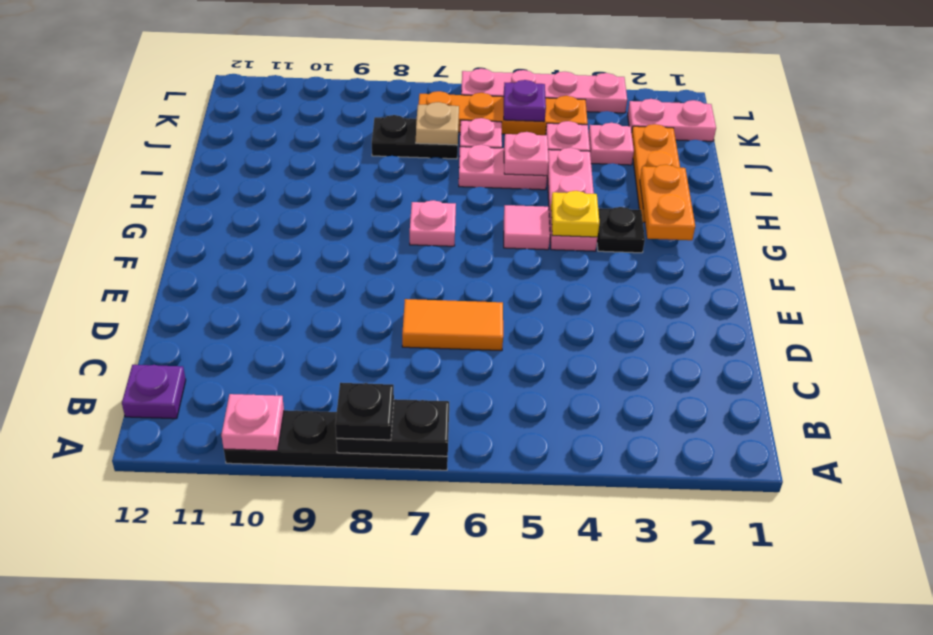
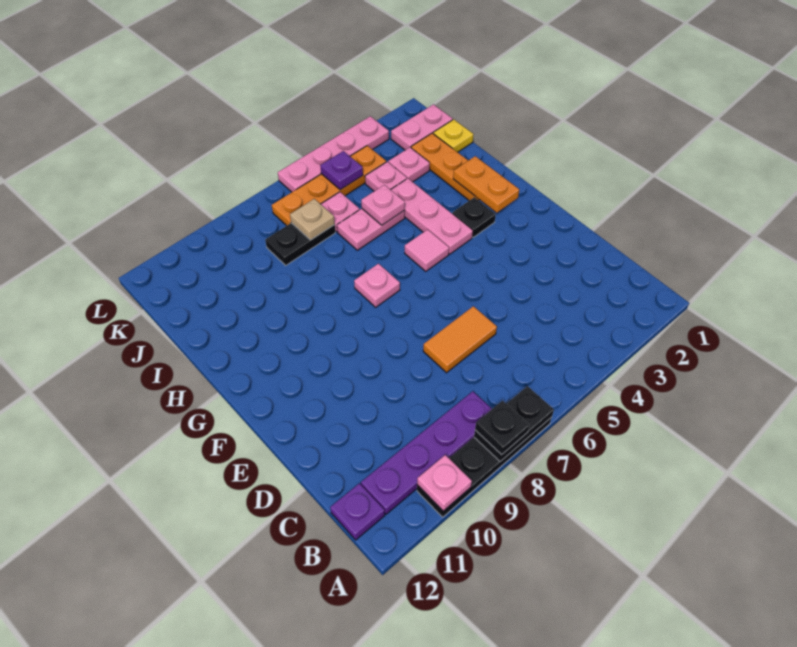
none -> purple plate B8:B11 level 1
yellow plate G4 level 2 -> yellow plate J1 level 1

